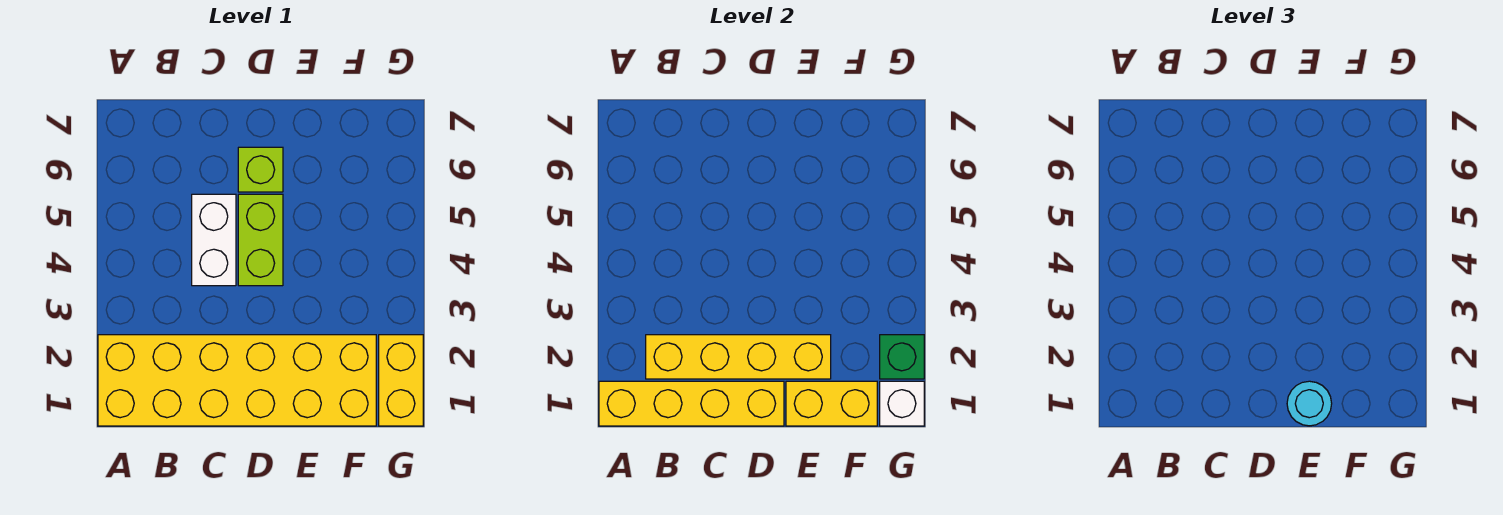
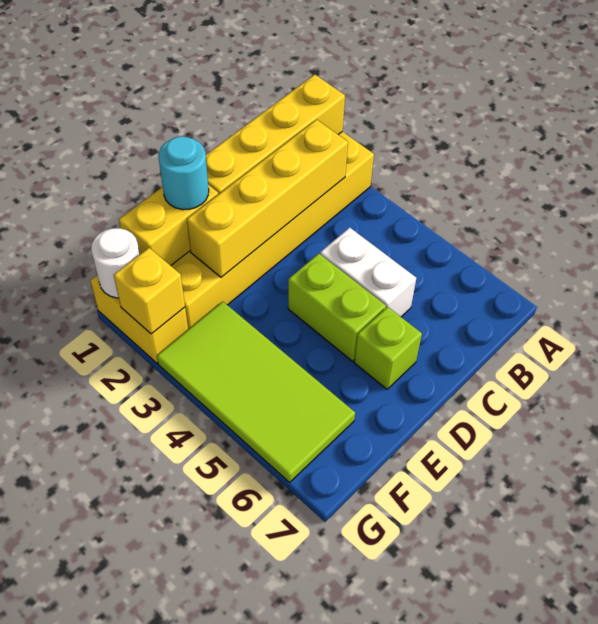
none -> lime tile F3:G6 level 1
white brick G1 level 2 -> white round brick G1 level 2
green brick G2 level 2 -> yellow brick G2 level 2

